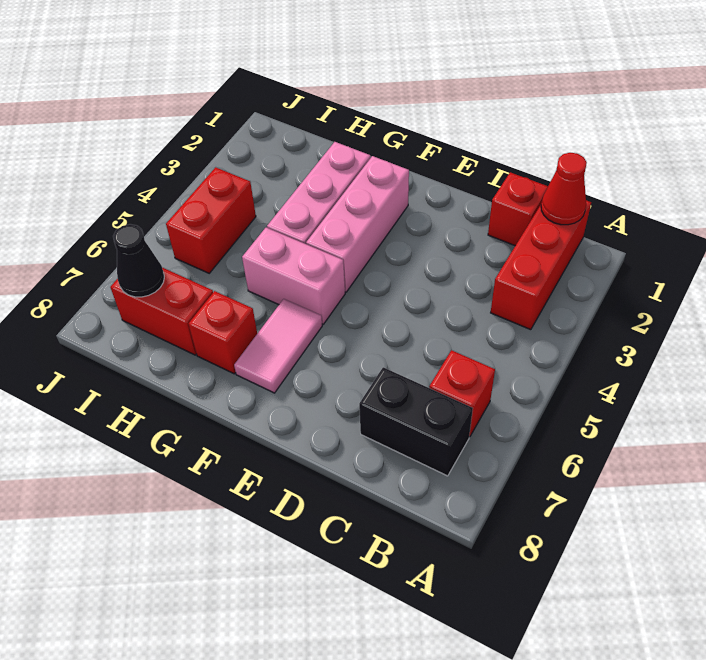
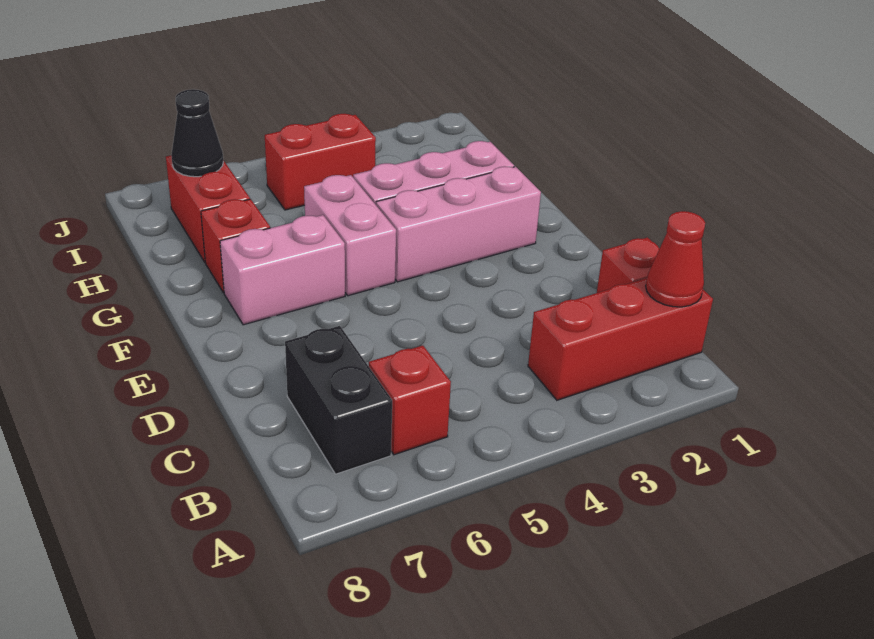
pink tile F6:F7 level 1 -> pink brick F6:F7 level 1

